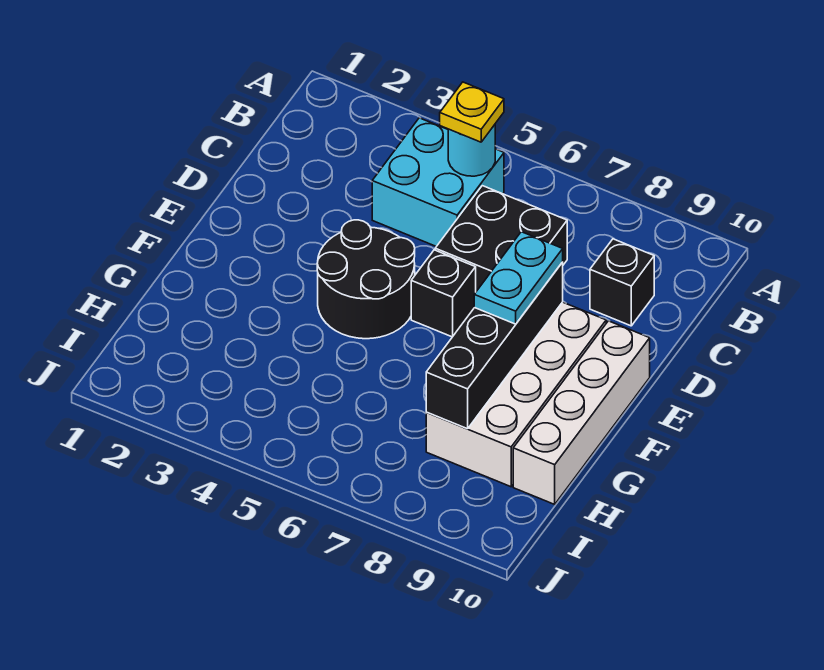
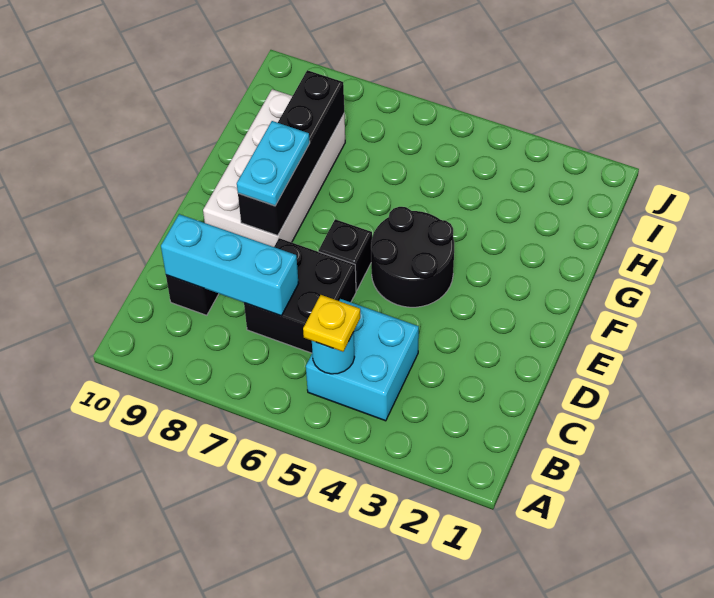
none -> cyan brick C7:C9 level 2
white brick E10:H10 level 1 -> none

